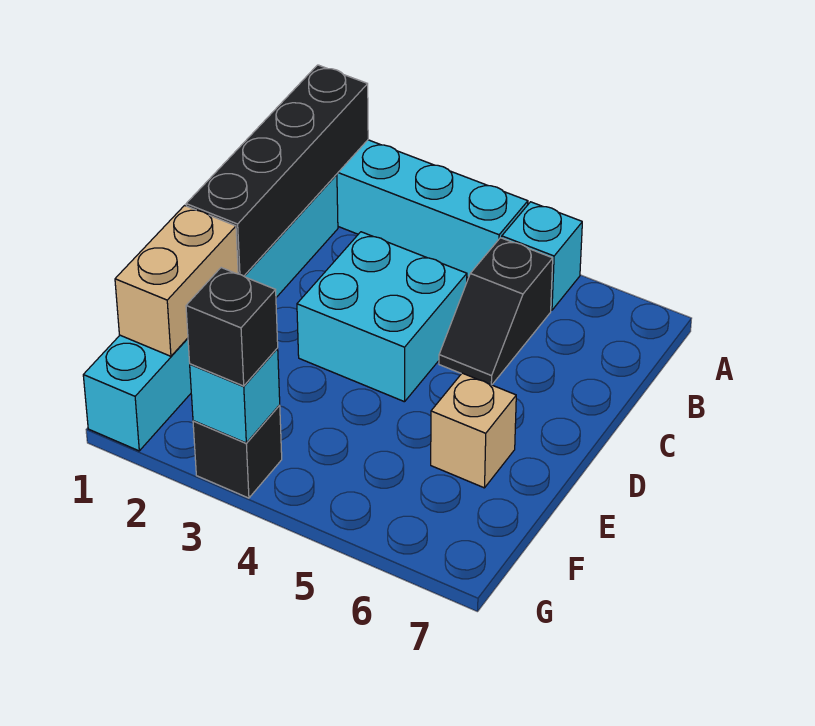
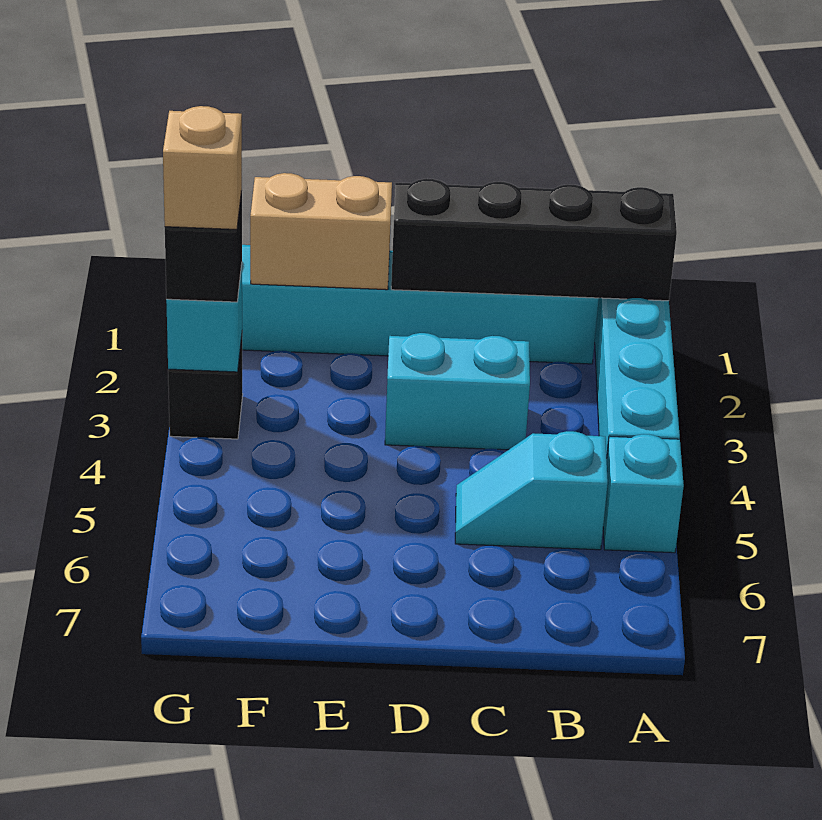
black slope B5:C5 level 1 top B -> cyan slope B5:C5 level 1 top B
cyan brick C3:D4 level 1 -> cyan brick C3:D3 level 1
tan brick E6 level 1 -> tan brick G3 level 4

